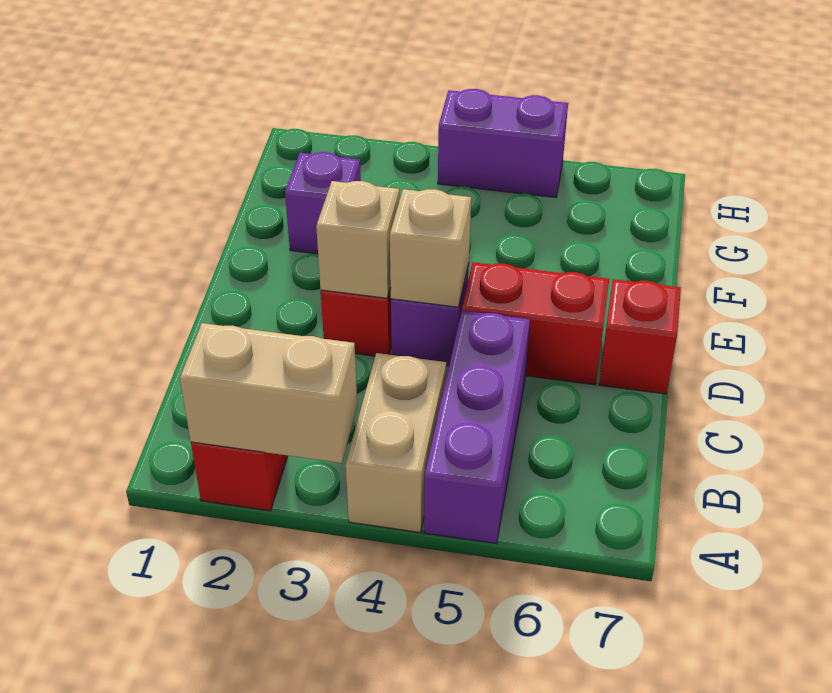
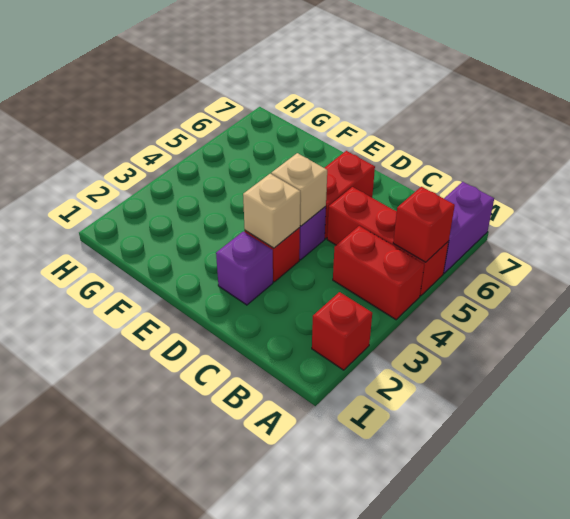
tan brick A2:A3 level 2 -> none
tan brick A4:B4 level 1 -> red brick A4:B4 level 1
purple brick A5:C5 level 1 -> red brick A5:C5 level 1
red brick D7 level 1 -> red brick A5 level 2
purple brick F2 level 1 -> purple brick D2 level 1
purple brick H4:H5 level 1 -> purple brick A6:A7 level 1

